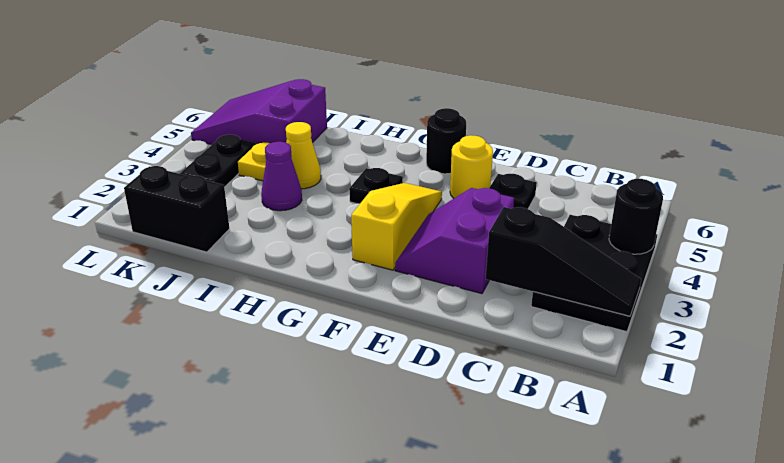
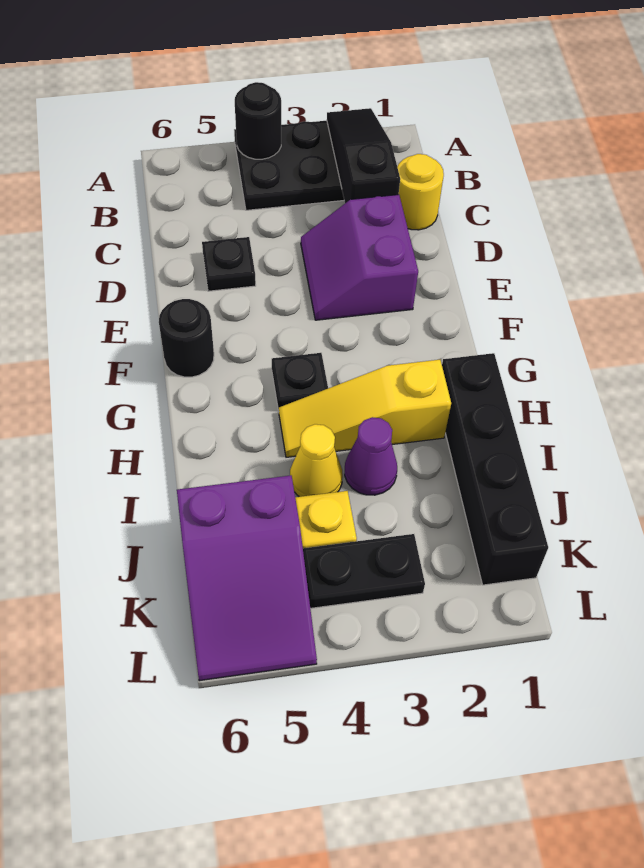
purple slope D2:E3 level 1 top D -> purple slope D2:E3 level 1 top 2
yellow round brick E5 level 1 -> yellow round brick C1 level 1
yellow slope F2:F4 level 1 top 2 -> yellow slope H2:H4 level 1 top 2
black brick J1:K1 level 1 -> black brick H1:K1 level 1

